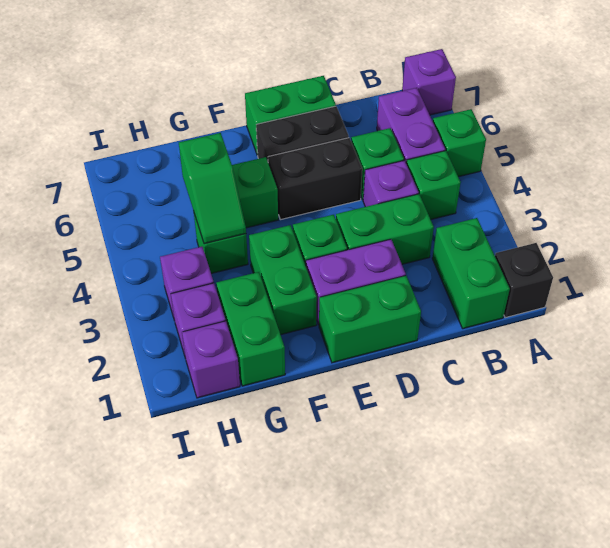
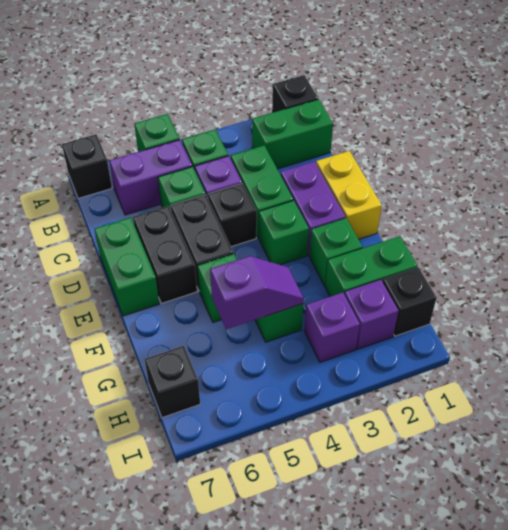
purple brick A7 level 1 -> black brick A7 level 1
green brick D1:E1 level 1 -> yellow brick D1:E1 level 1
none -> black brick D4 level 1
green brick F2:F3 level 1 -> green brick F2 level 1
green slope G4:G5 level 2 top 5 -> purple slope G4:G5 level 2 top 5
purple brick H1 level 1 -> black brick H1 level 1
none -> black brick H7 level 1

